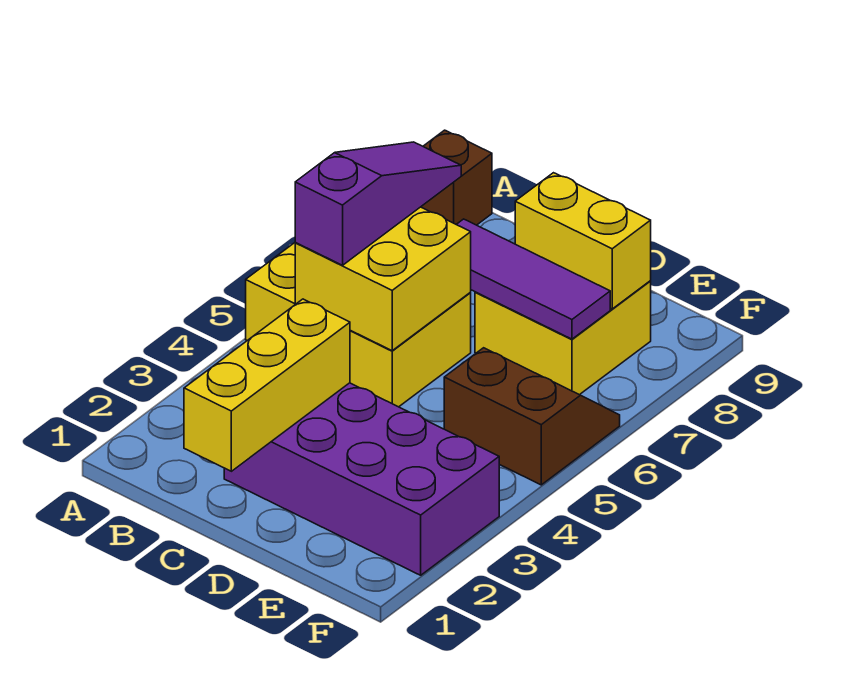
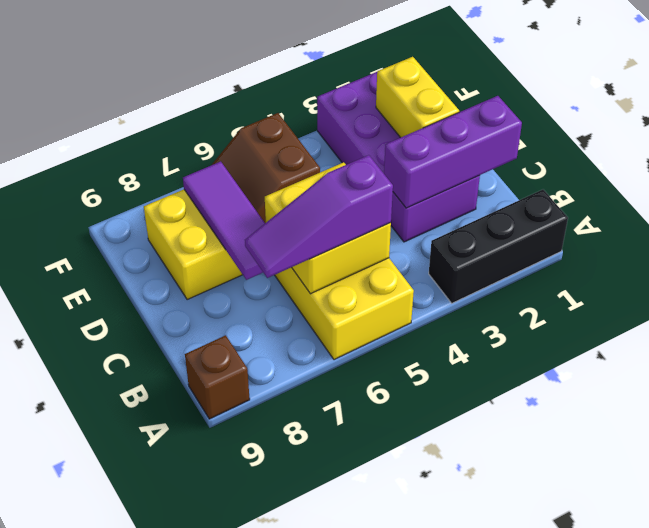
none -> black brick A1:A3 level 1
yellow brick C1:C3 level 2 -> purple brick C1:C3 level 2
yellow brick D8:E8 level 2 -> yellow brick D2:E2 level 2

